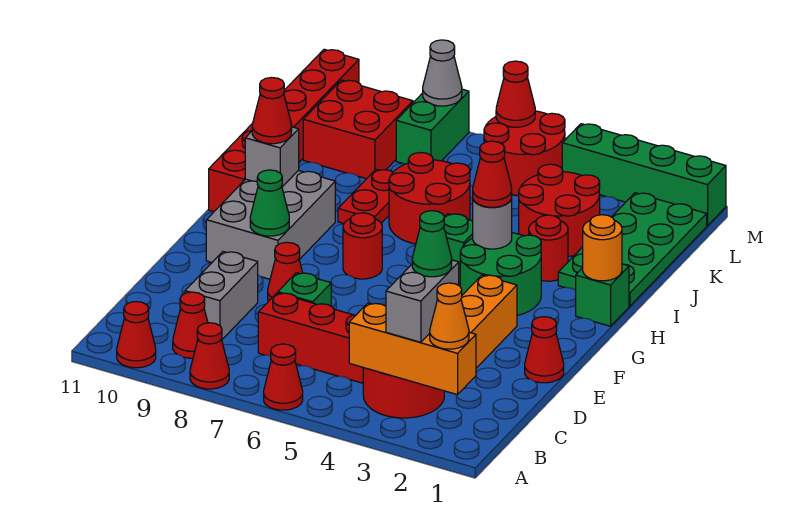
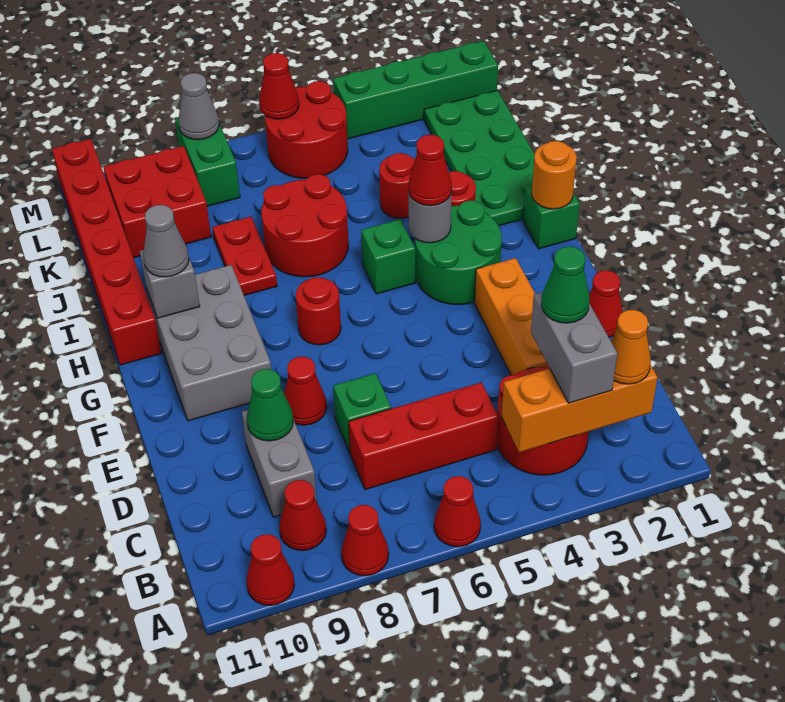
green cone F9 level 2 -> green cone D9 level 2
red cone H10 level 3 -> grey cone H10 level 3
red round brick J3:K4 level 1 -> red round brick J4 level 1

